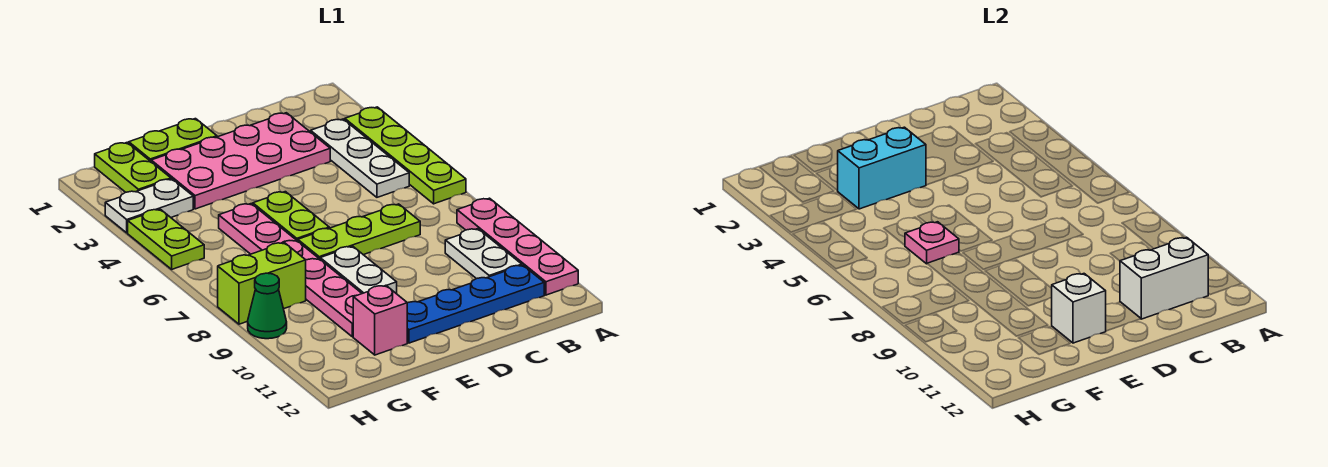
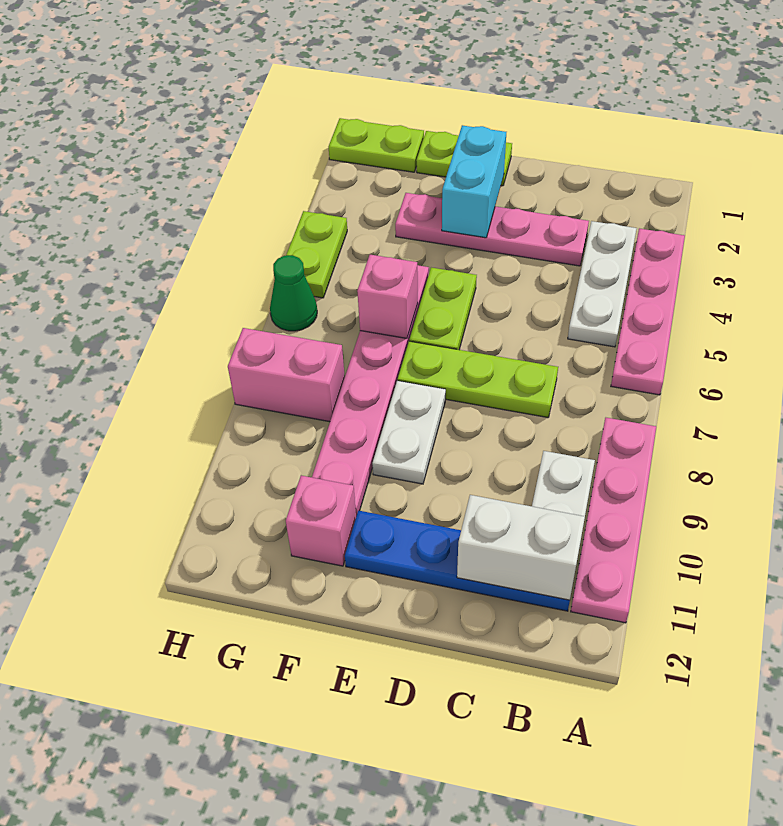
lime plate A3:A6 level 1 -> pink plate A3:A6 level 1
pink plate C2:F3 level 1 -> pink plate C3:F3 level 1
cyan brick E3:F3 level 2 -> cyan brick E2:E3 level 2
white brick E11 level 2 -> none
pink plate F6 level 2 -> pink brick F6 level 2
lime plate G1:G2 level 1 -> lime plate G1:H1 level 1
white plate G3:H3 level 1 -> none
lime brick G8:H8 level 1 -> pink brick G8:H8 level 1
green cone H9 level 1 -> green cone H6 level 1

